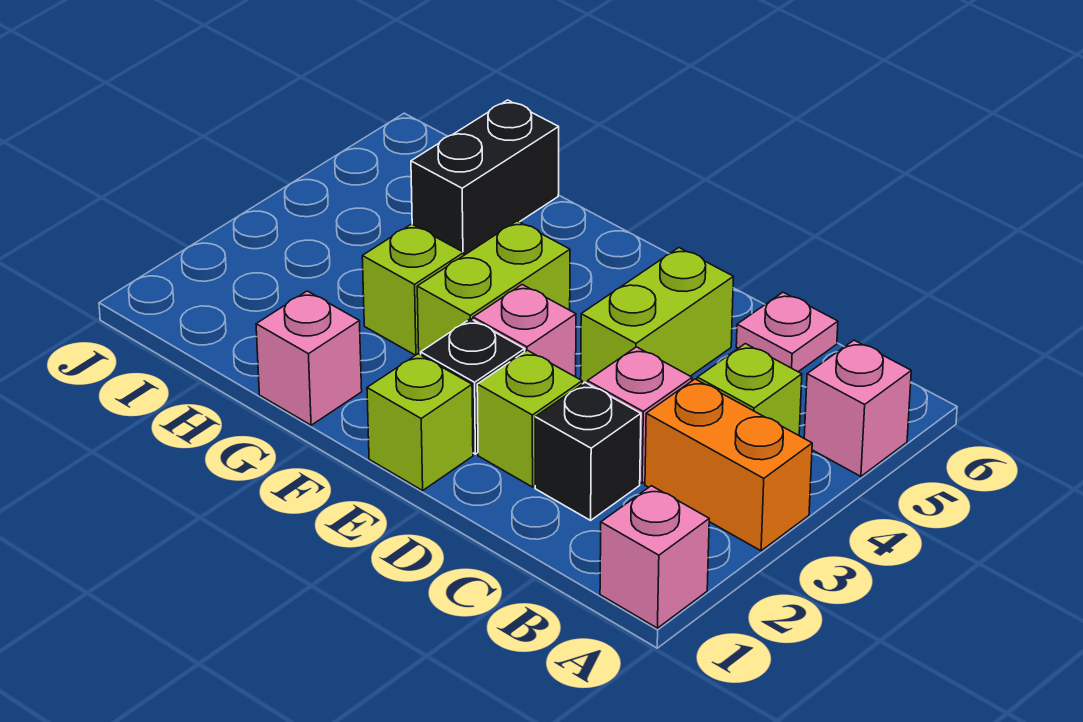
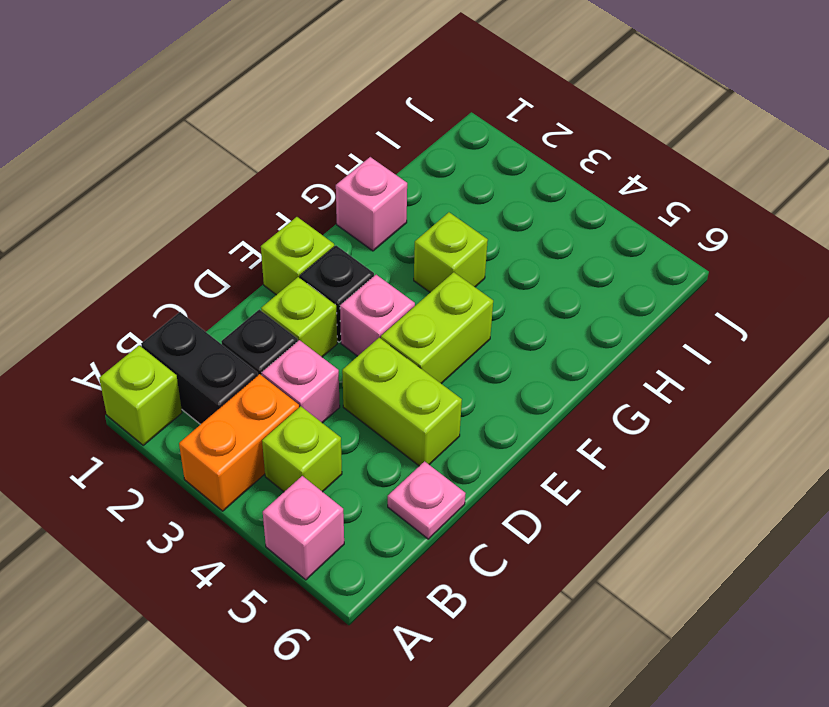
pink brick A1 level 1 -> lime brick A1 level 1
lime brick F3:F4 level 1 -> lime brick E4:F4 level 1
black brick H5:H6 level 1 -> black brick B1:B2 level 1

